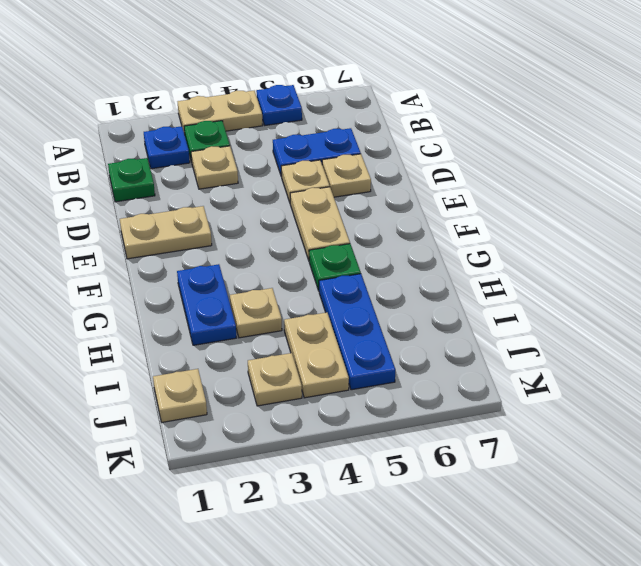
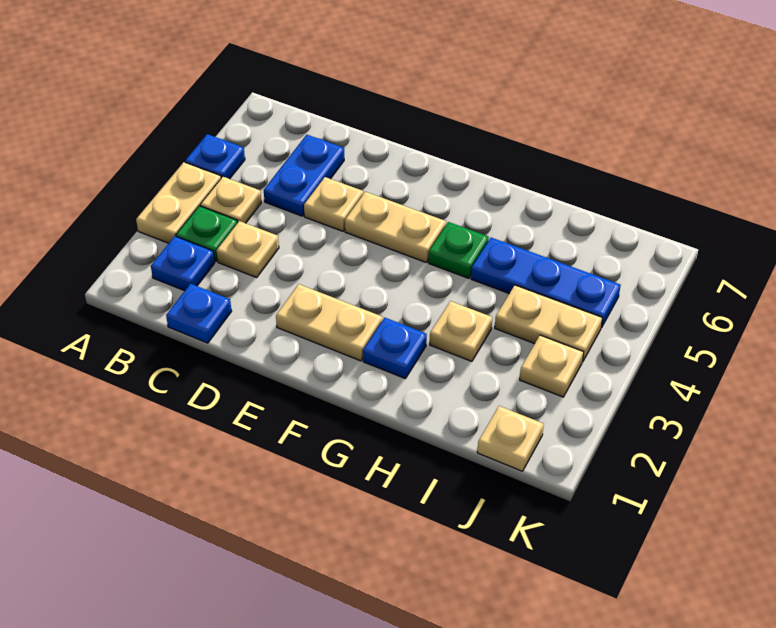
green plate C1 level 1 -> blue plate C1 level 1
tan plate D6 level 1 -> tan plate B4 level 1
tan plate E1:E2 level 1 -> tan plate E2:F2 level 1
blue plate G2:H2 level 1 -> blue plate G2 level 1

